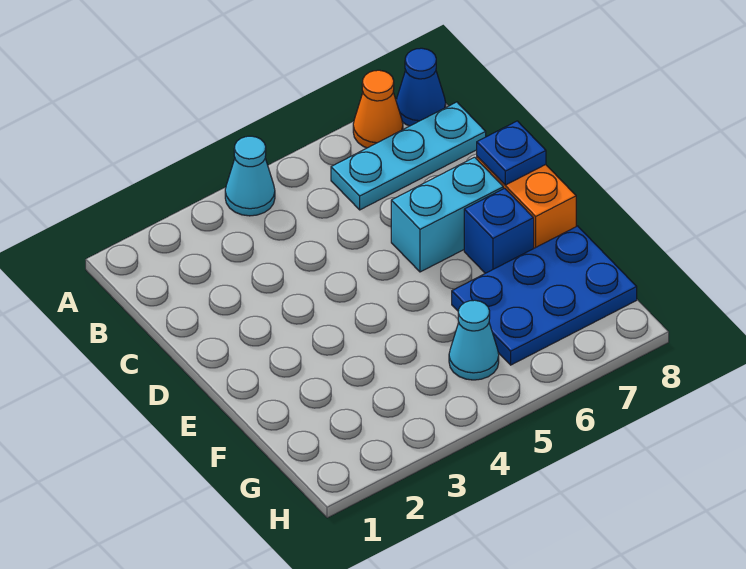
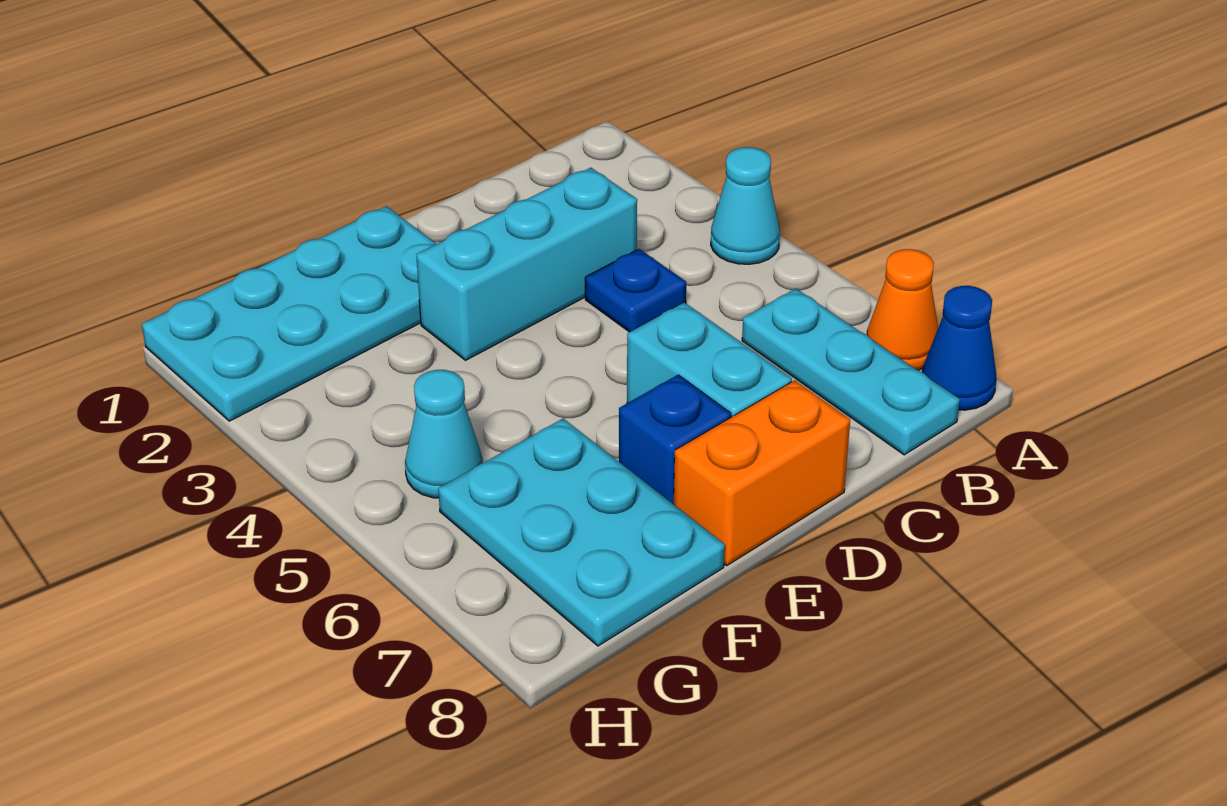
none -> cyan brick C3:E3 level 1
blue plate D8 level 2 -> blue plate C4 level 1
none -> cyan plate E1:H2 level 1
blue plate F6:G8 level 1 -> cyan plate F6:G8 level 1

